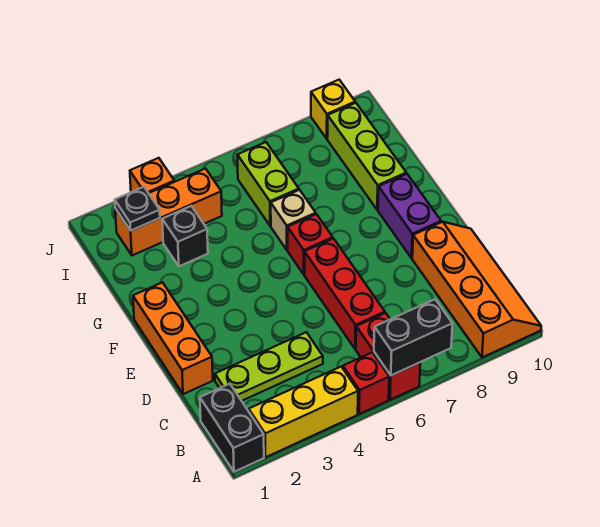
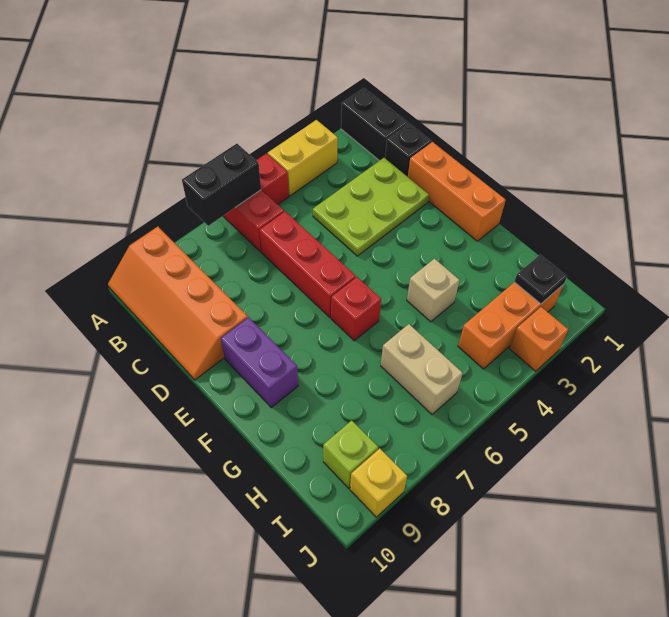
yellow brick A2:A4 level 1 -> yellow brick A3:A4 level 1
lime plate C2:C4 level 1 -> lime plate C2:D4 level 1
tan brick G6 level 1 -> tan brick G4 level 1
lime brick G9:I9 level 1 -> lime brick I9 level 1
black brick H3 level 1 -> black brick C1 level 1
lime brick H6:I6 level 1 -> tan brick H6:I6 level 1

